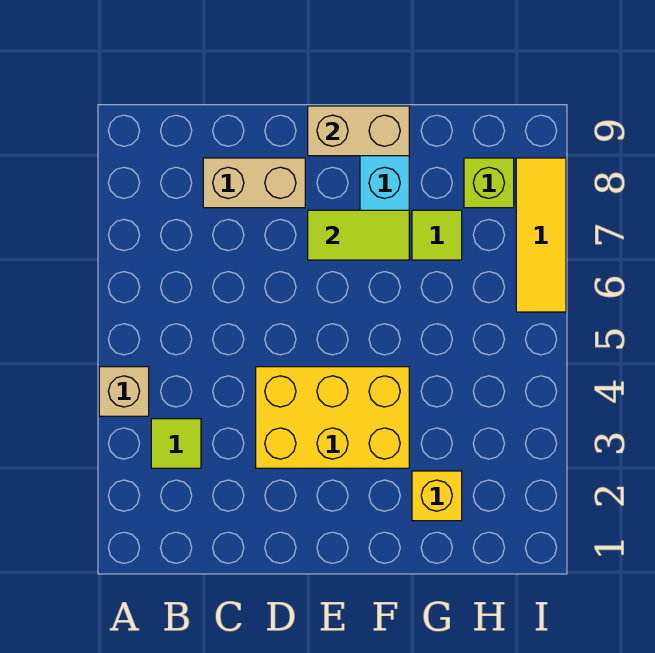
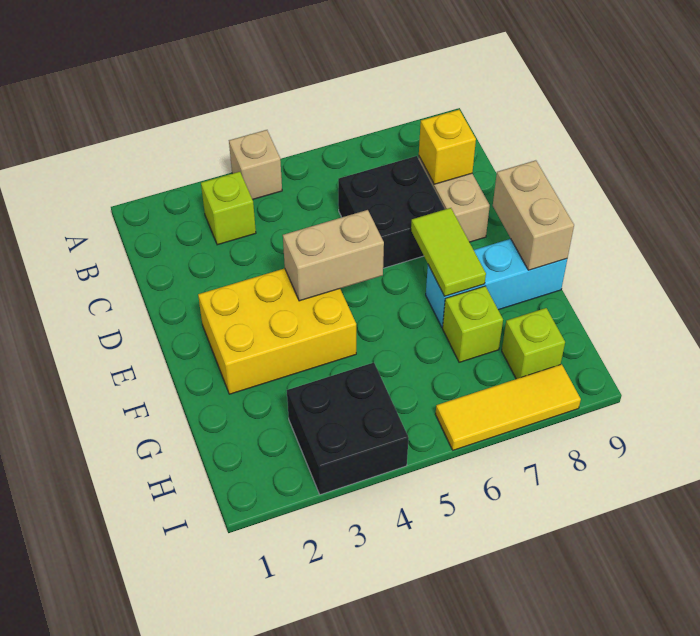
lime tile B3 level 1 -> lime brick B3 level 1
none -> black brick C6:D7 level 1
yellow brick D3:F4 level 1 -> yellow brick E2:F4 level 1
none -> tan brick E4:E5 level 2
yellow brick G2 level 1 -> yellow brick C8 level 2
lime tile G7 level 1 -> lime brick G7 level 1
none -> black brick H3:I4 level 1

